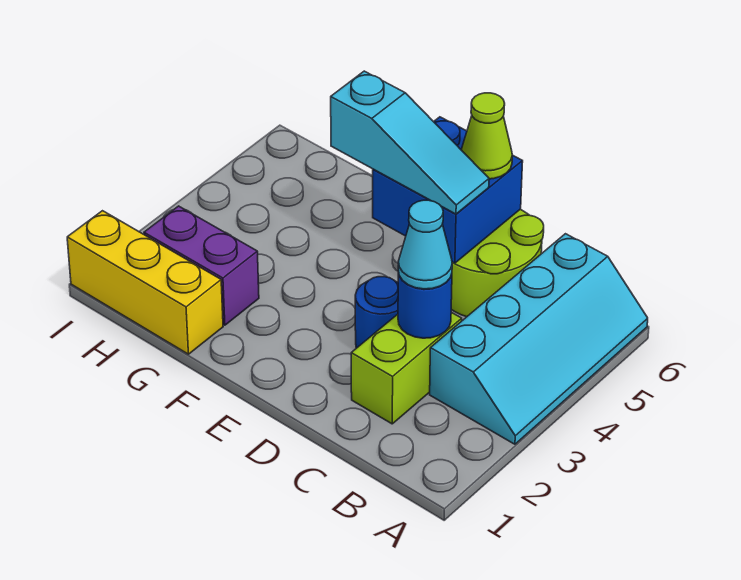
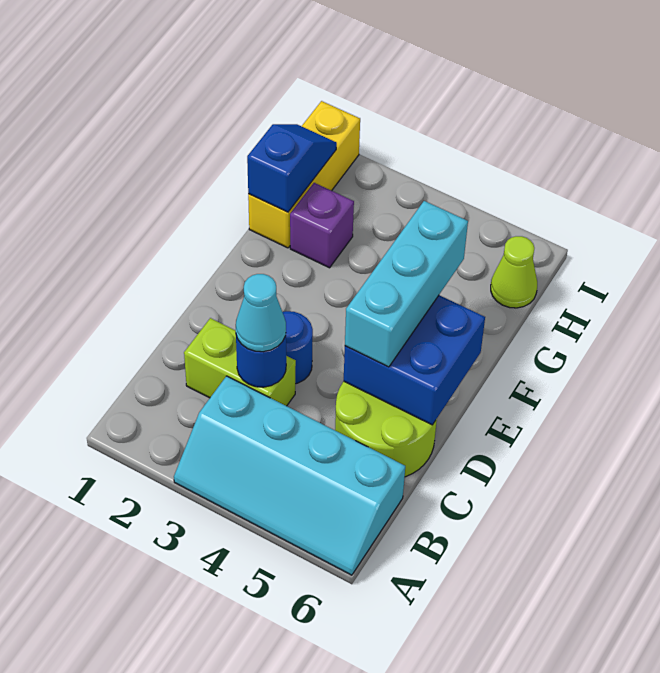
cyan slope D5:F5 level 3 top F -> cyan brick D5:F5 level 3
lime cone D6 level 3 -> lime cone H6 level 1
none -> blue slope G1:H1 level 2 top G
purple brick G2:H2 level 1 -> purple brick G2 level 1

